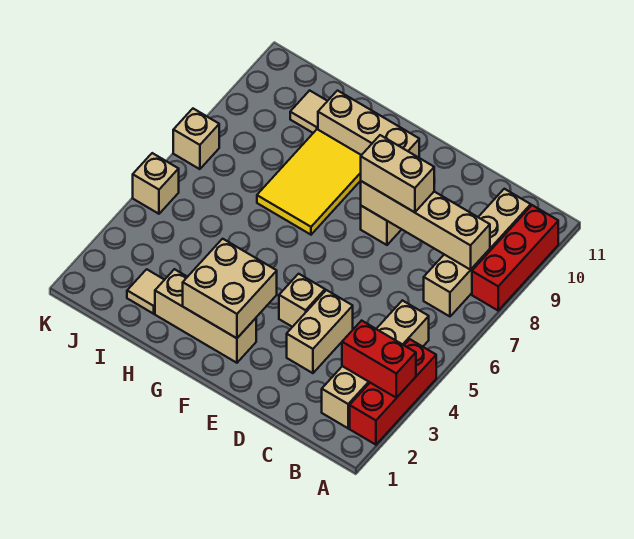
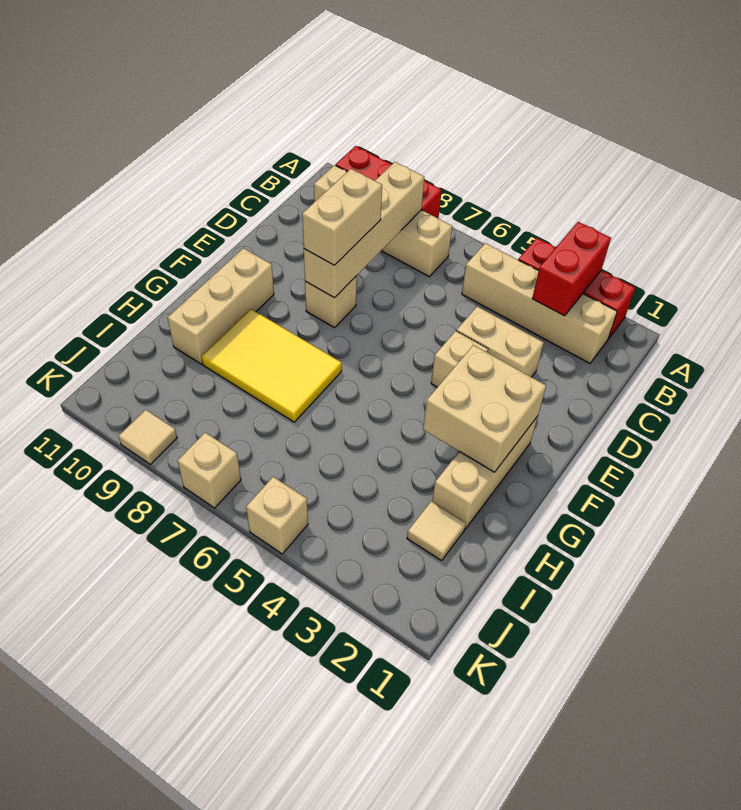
tan tile I10 level 1 -> tan tile K9 level 1

